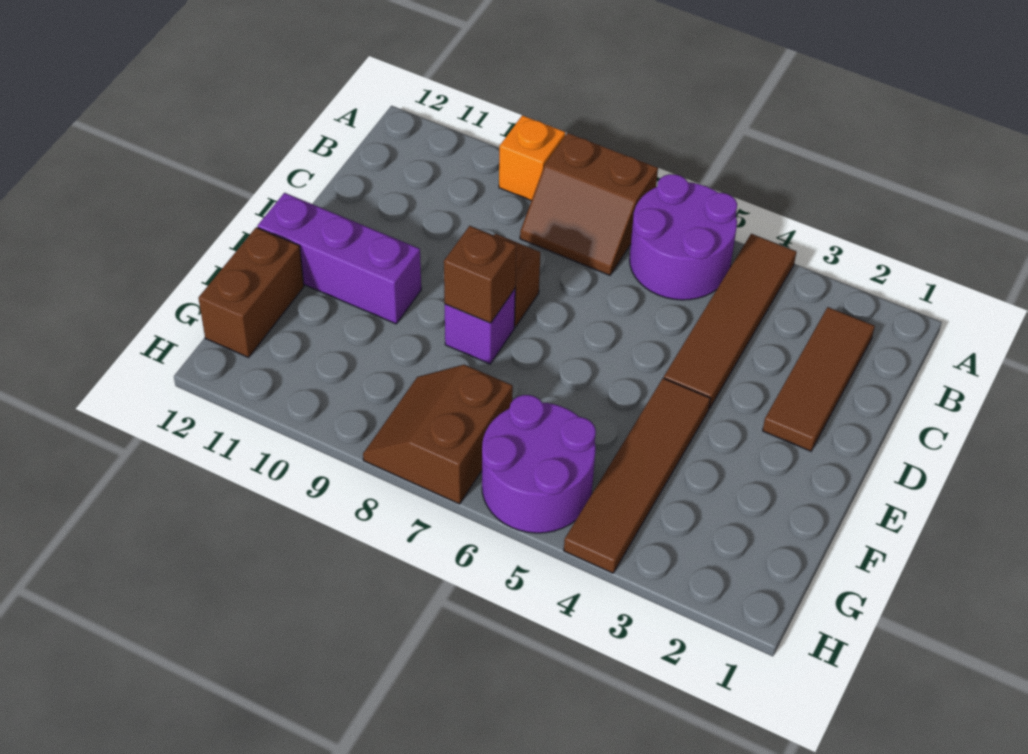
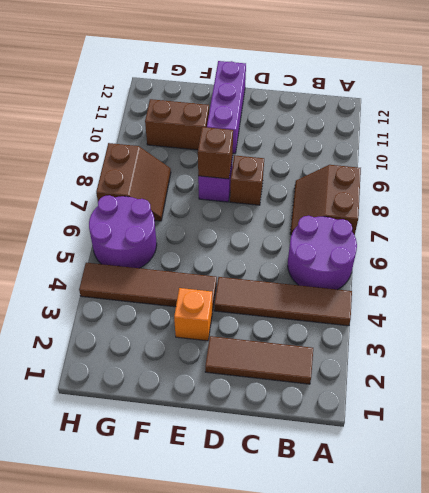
orange brick A9 level 1 -> orange brick E3 level 1
brown brick F12:G12 level 1 -> brown brick F10:G10 level 1
brown slope G7:H8 level 1 top 7 -> brown slope G7:H8 level 1 top H

